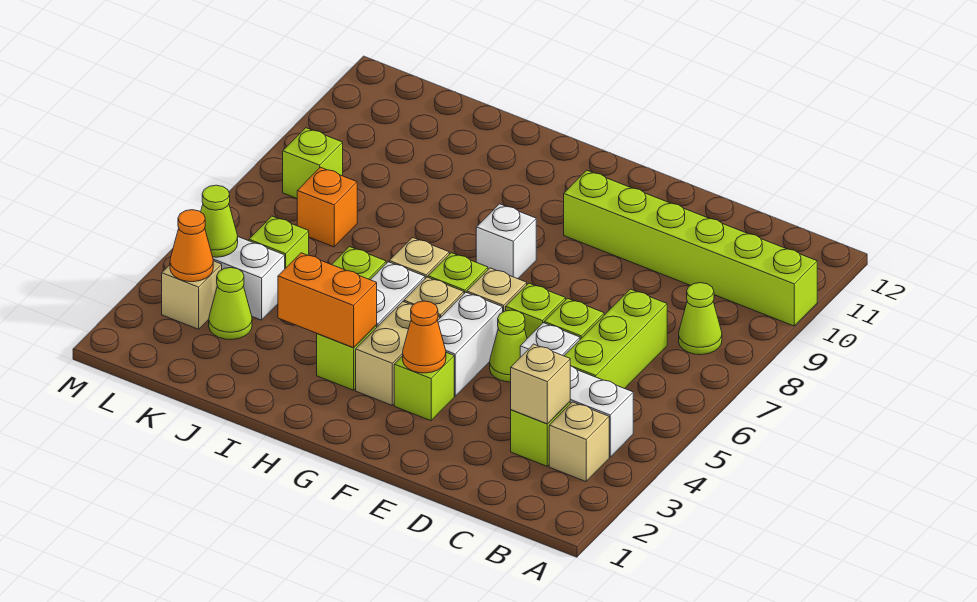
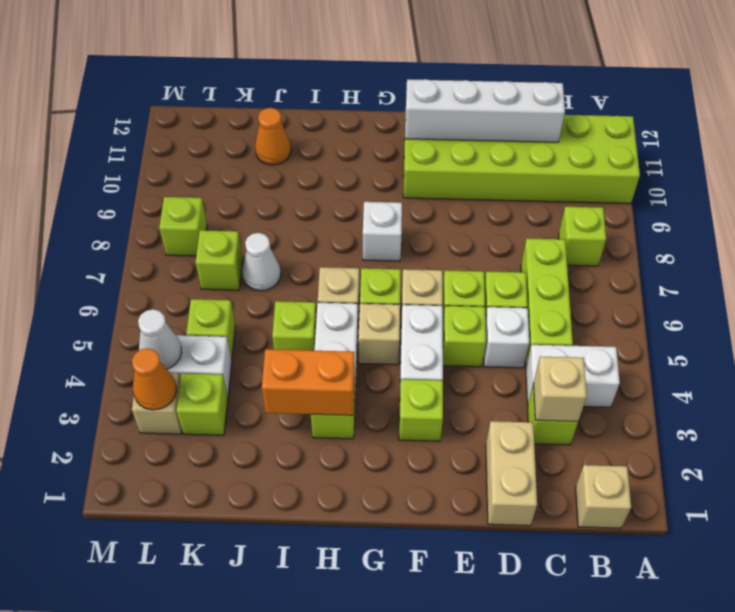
lime brick A10:F10 level 1 -> lime brick A10:F11 level 1
tan brick B3 level 1 -> tan brick B1 level 1
lime cone B8 level 1 -> lime brick B8 level 1
none -> white brick C11:F11 level 2
lime cone E5 level 1 -> lime brick E5 level 1
orange cone F3 level 2 -> orange cone J11 level 1
tan brick G3:G4 level 1 -> tan brick D1:D2 level 1
none -> white cone J7 level 1
lime cone K3 level 1 -> lime brick K3 level 1
orange brick K7 level 1 -> lime brick K7 level 1
lime cone L4 level 2 -> white cone L4 level 2

